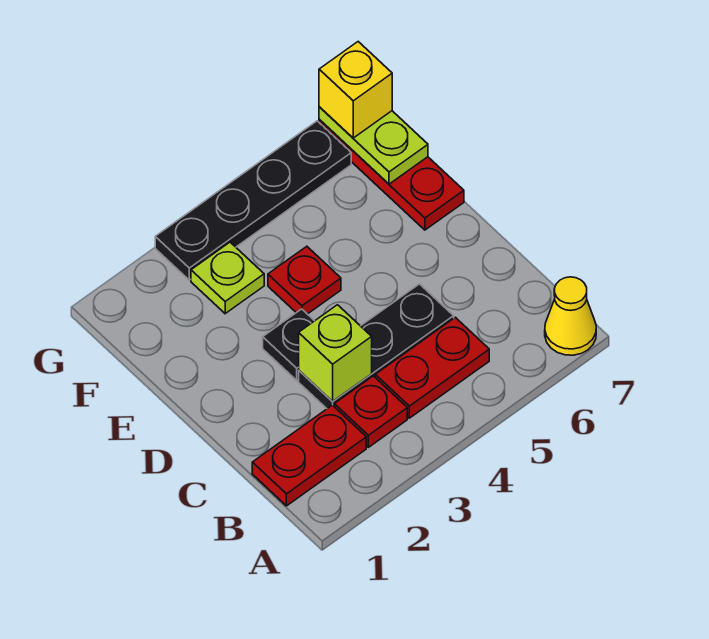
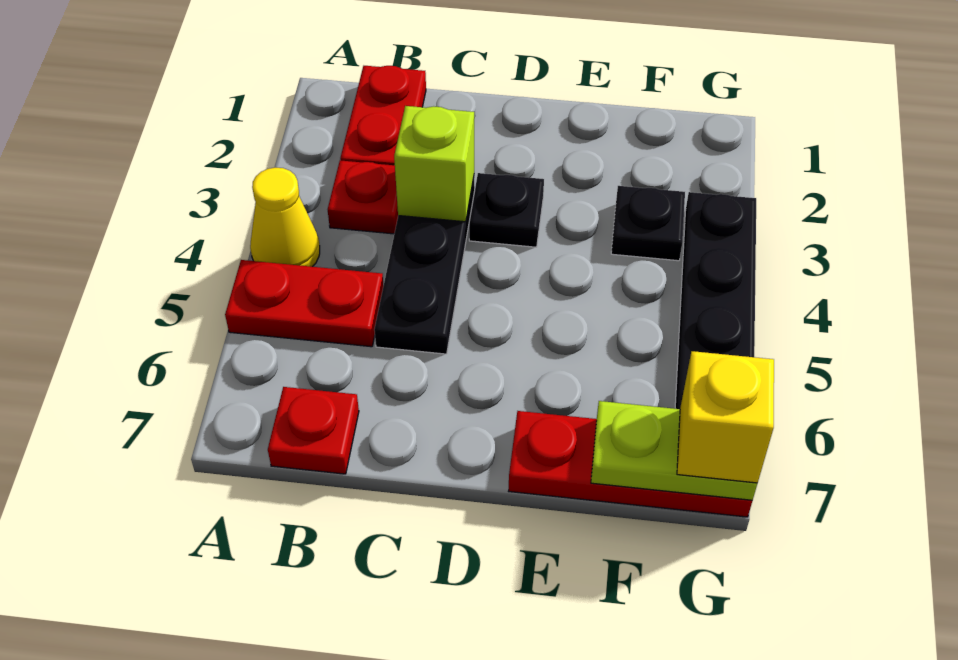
yellow cone A7 level 1 -> yellow cone A4 level 1
red plate B4:B5 level 1 -> red plate A5:B5 level 1
red plate E4 level 1 -> red plate B7 level 1
lime plate F3 level 1 -> black plate F3 level 1

